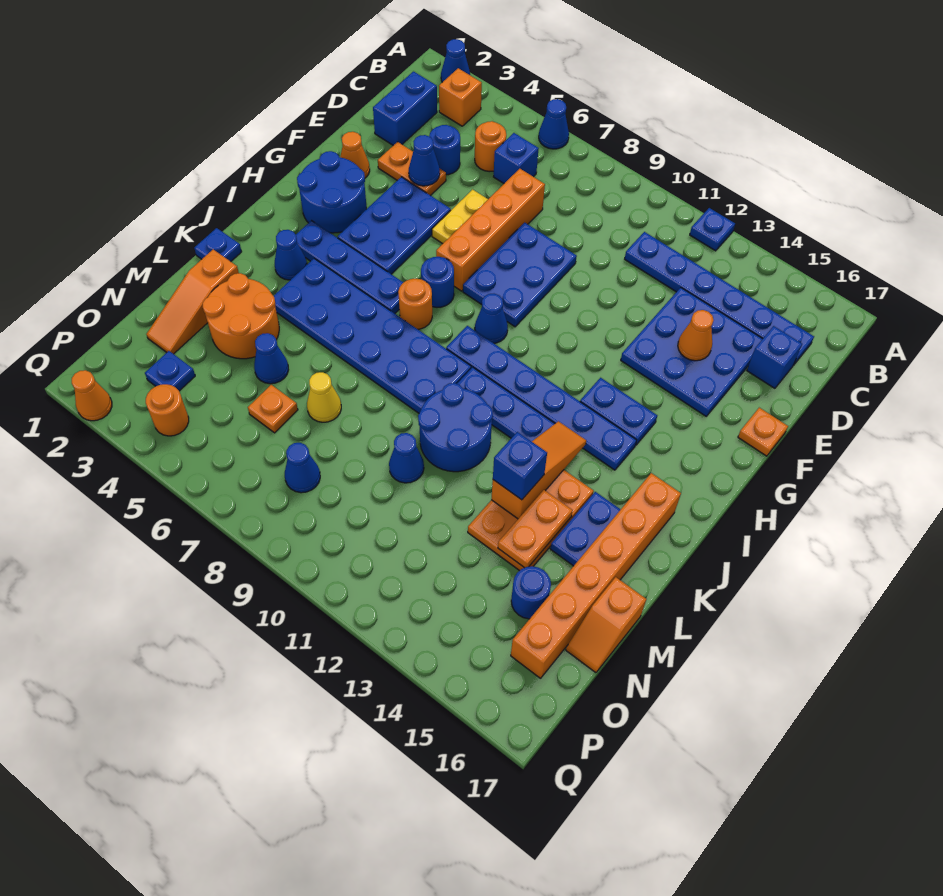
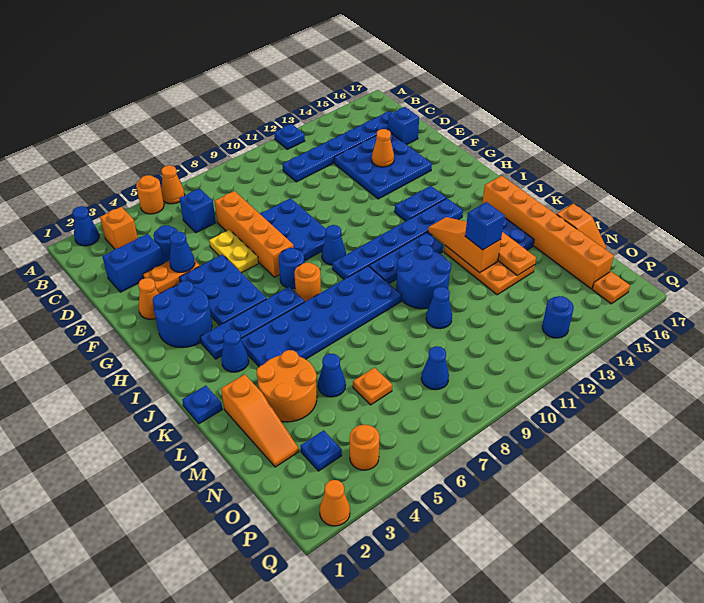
blue cone A6 level 1 -> orange cone A6 level 1
blue brick C2:D2 level 1 -> blue brick D2:D3 level 1
orange round brick C5 level 1 -> orange round brick A5 level 1
orange plate F17 level 1 -> orange plate P16 level 1
yellow cone M7 level 1 -> none
blue round brick N15 level 1 -> blue round brick P13 level 1

